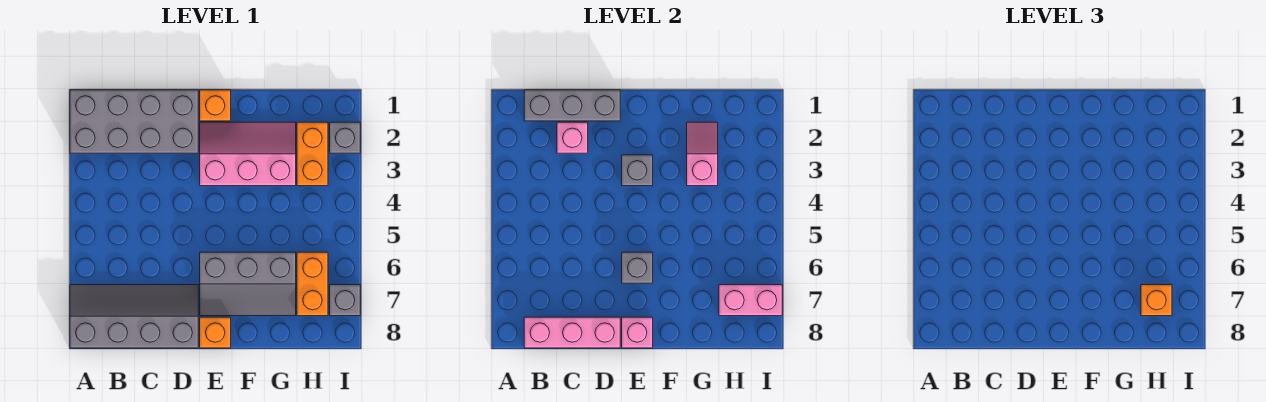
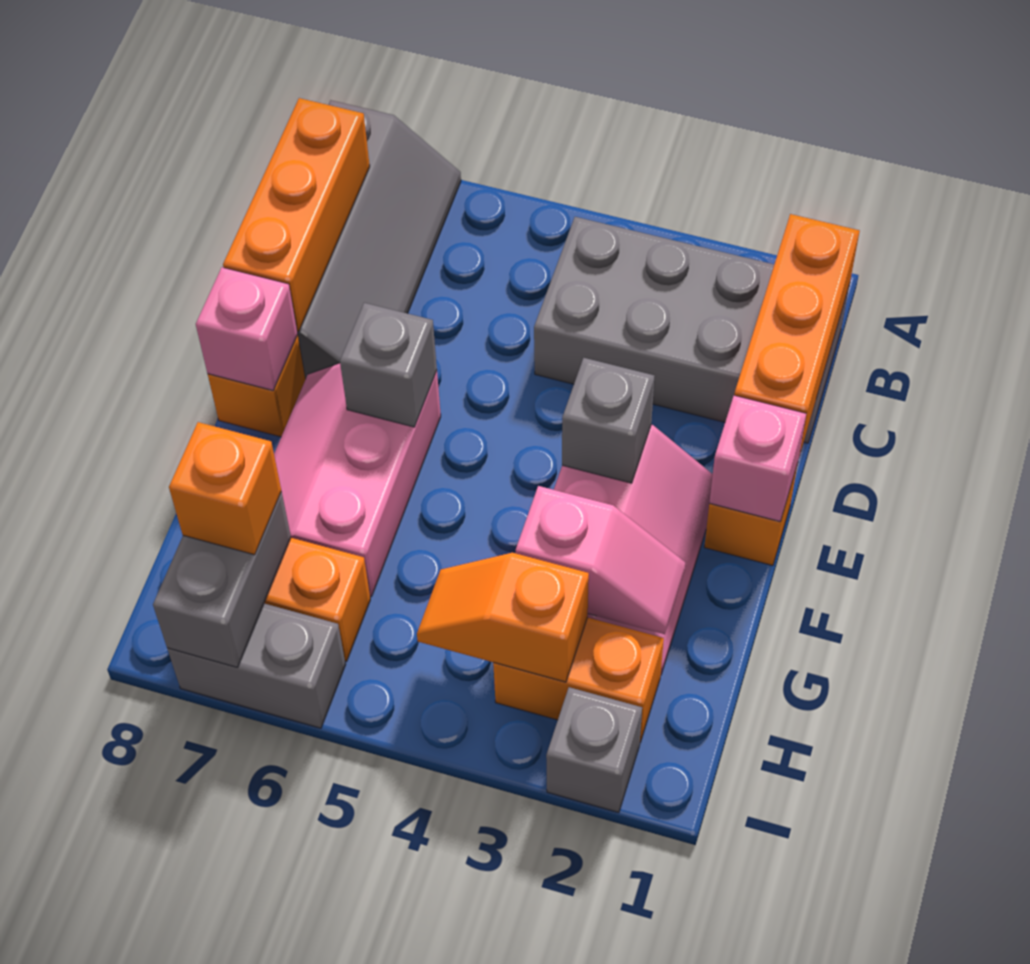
grey brick A1:D2 level 1 -> grey brick B1:C4 level 1
grey brick B1:D1 level 2 -> orange brick B1:D1 level 2
pink brick B8:D8 level 2 -> orange brick B8:D8 level 2
pink brick C2 level 2 -> pink brick E1 level 2
grey slope E6:G7 level 1 top 6 -> pink slope E6:G7 level 1 top 6
none -> orange slope H3:H4 level 2 top 3
pink brick H7:I7 level 2 -> grey brick H7:I7 level 2
grey brick I7 level 1 -> grey brick I6:I7 level 1

